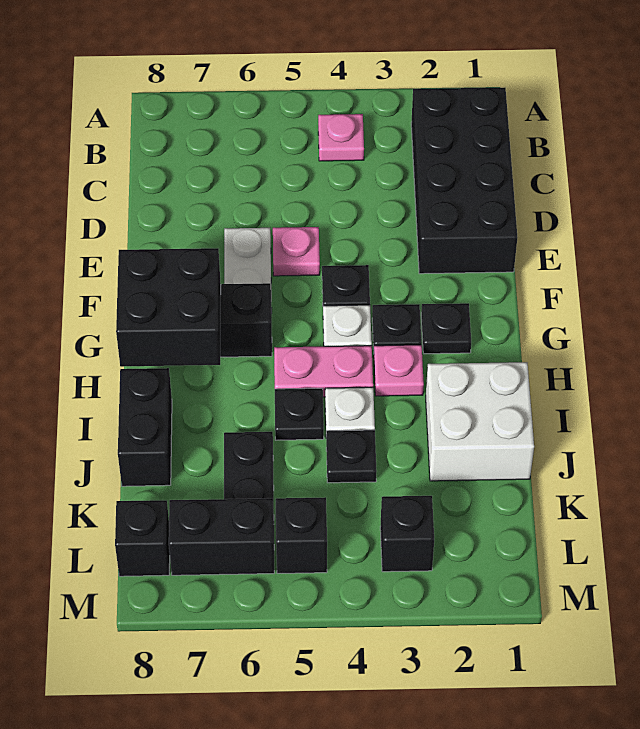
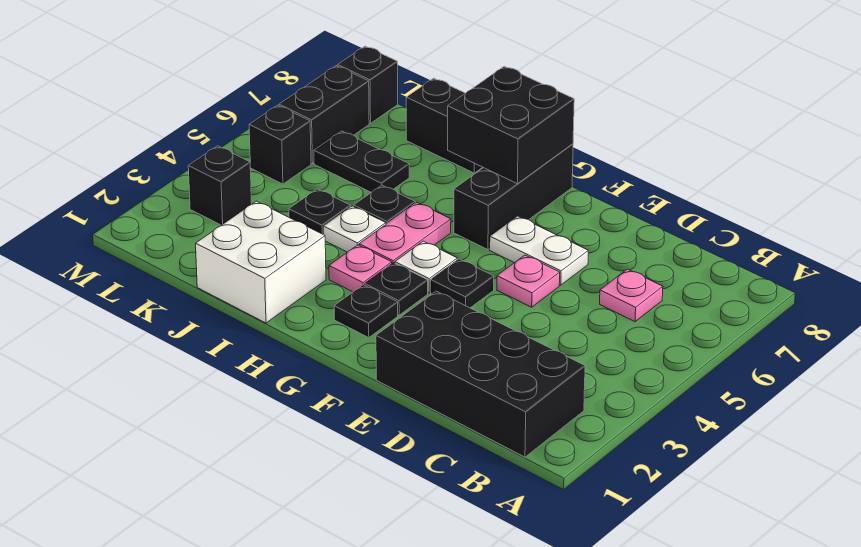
pink plate B4 level 1 -> pink plate C6 level 1

